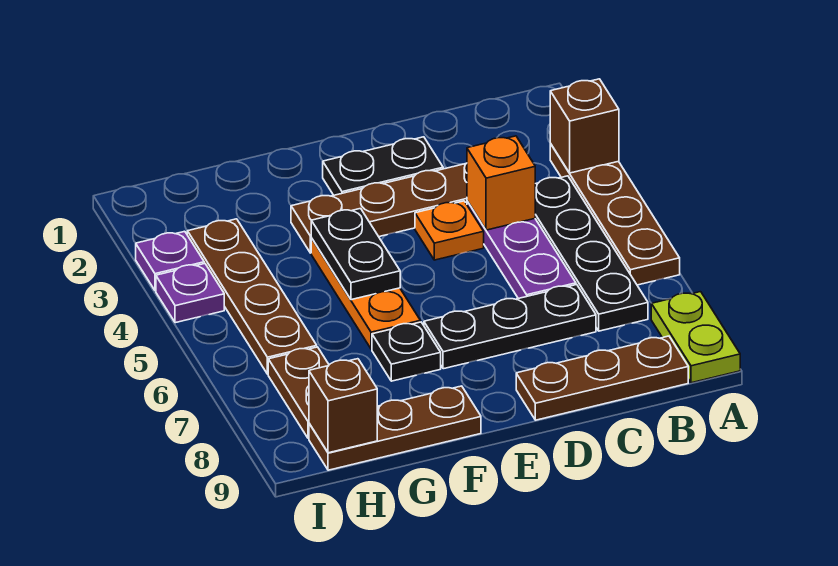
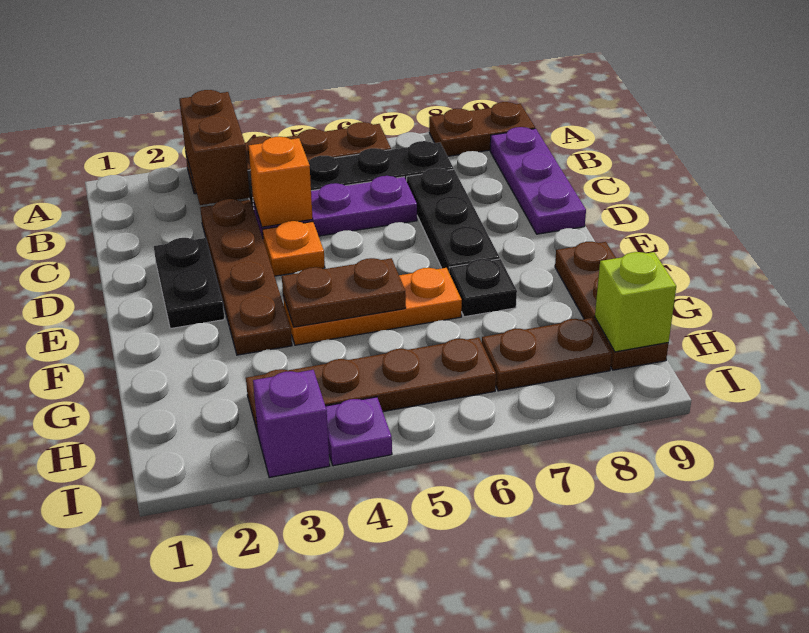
brown brick A3 level 2 -> brown brick A3:B3 level 2
lime plate A8:A9 level 1 -> brown plate A8:A9 level 1
brown plate B9:D9 level 1 -> purple plate B9:D9 level 1
black plate F4:F5 level 2 -> brown plate F4:F5 level 2
brown brick H9 level 2 -> lime brick H9 level 2
purple plate I3 level 1 -> purple brick I3 level 1

